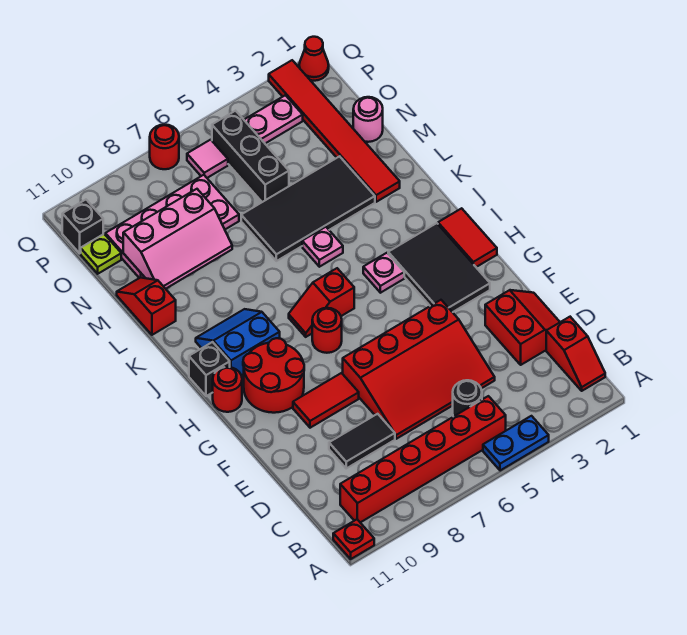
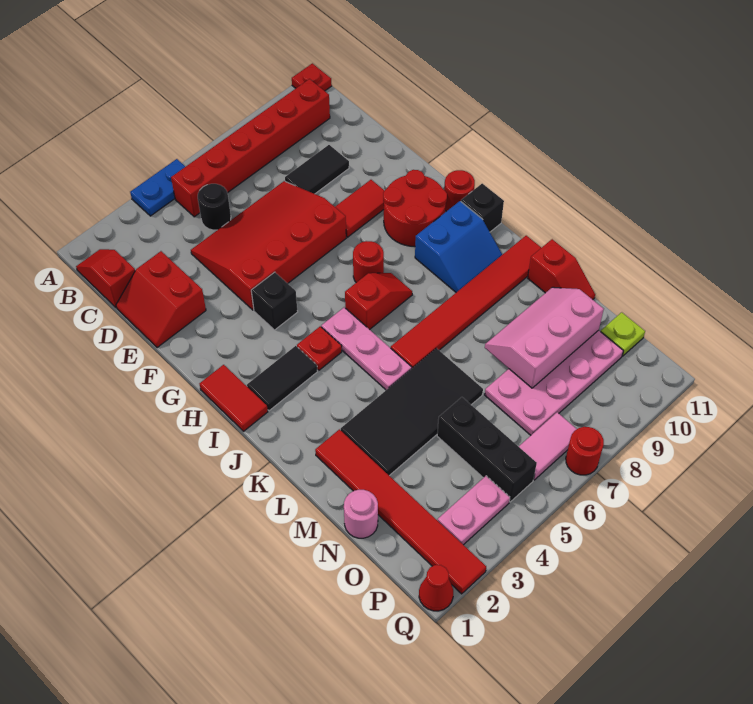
black tile G2:I3 level 1 -> black tile I2:I3 level 1
pink plate I4 level 1 -> red plate I4 level 1
pink plate K5 level 1 -> pink plate I5:K5 level 1
none -> red tile K6:K11 level 1
pink tile P6 level 1 -> pink tile P6:P7 level 1
black brick P11 level 1 -> black brick G4 level 1

